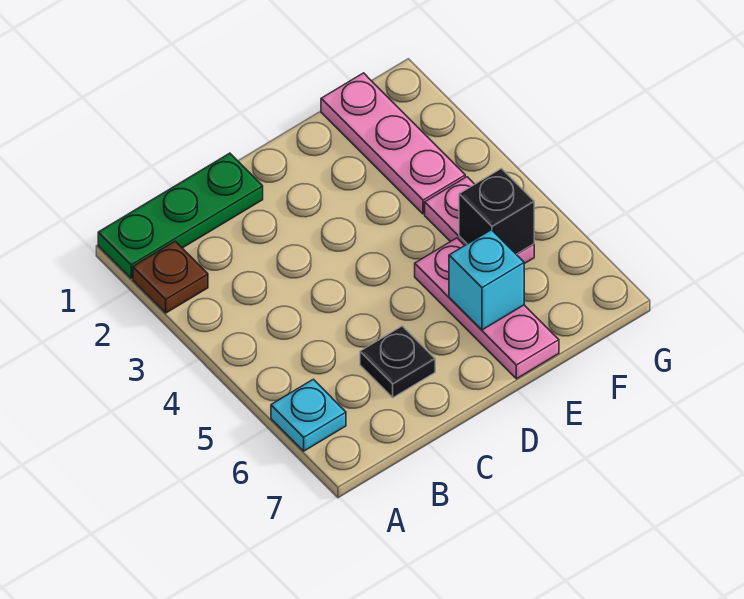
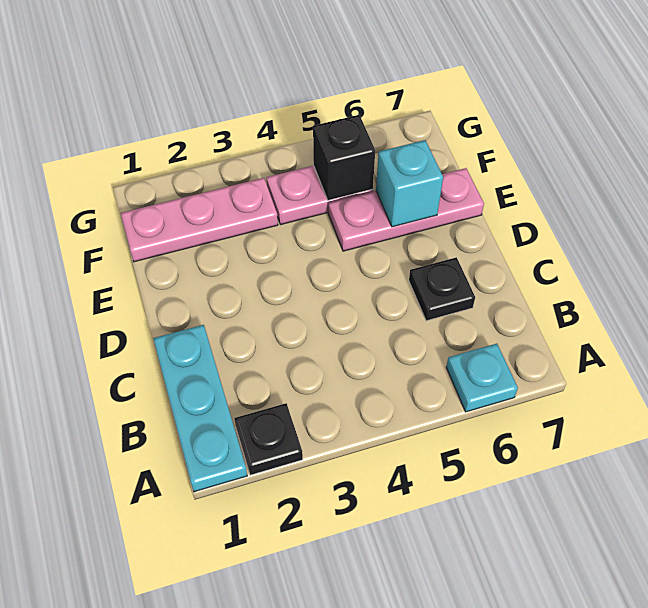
green plate A1:C1 level 1 -> cyan plate A1:C1 level 1
brown plate A2 level 1 -> black plate A2 level 1

